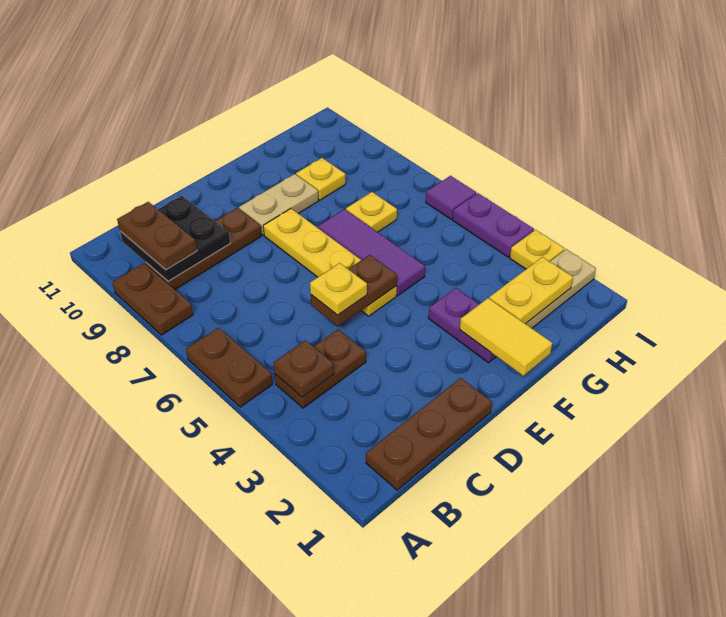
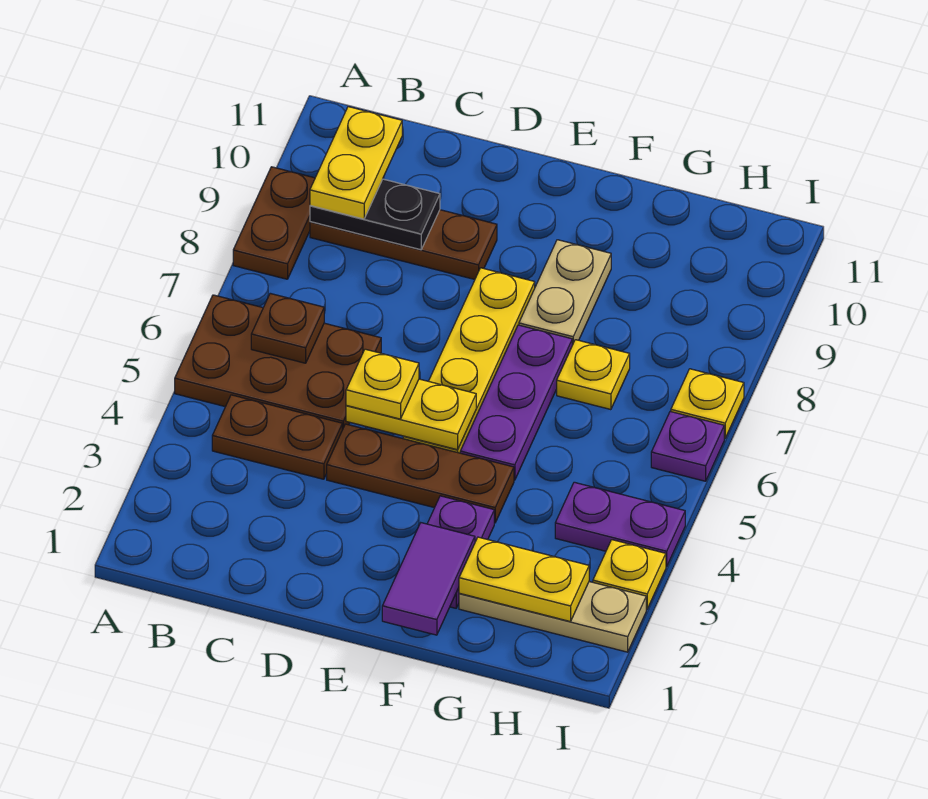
brown plate A5:A6 level 1 -> brown plate A5:C6 level 1
brown plate B1:D1 level 1 -> brown plate D4:F4 level 1
brown plate B4 level 2 -> brown plate B6 level 2
black plate B9:C10 level 2 -> black plate B9:C9 level 2
brown plate B9:B10 level 3 -> yellow plate B9:B10 level 3
brown plate D5:E5 level 2 -> yellow plate D5:E5 level 2
tan plate E9:F9 level 1 -> tan plate F8:F9 level 1
yellow tile F1:F2 level 2 -> purple tile F1:F2 level 2
purple tile F5:F7 level 1 -> purple plate F5:F7 level 1
yellow plate G9 level 1 -> yellow plate I7 level 1
purple plate I4:I5 level 1 -> purple plate H4:I4 level 1
purple tile I6 level 1 -> purple plate I6 level 1

